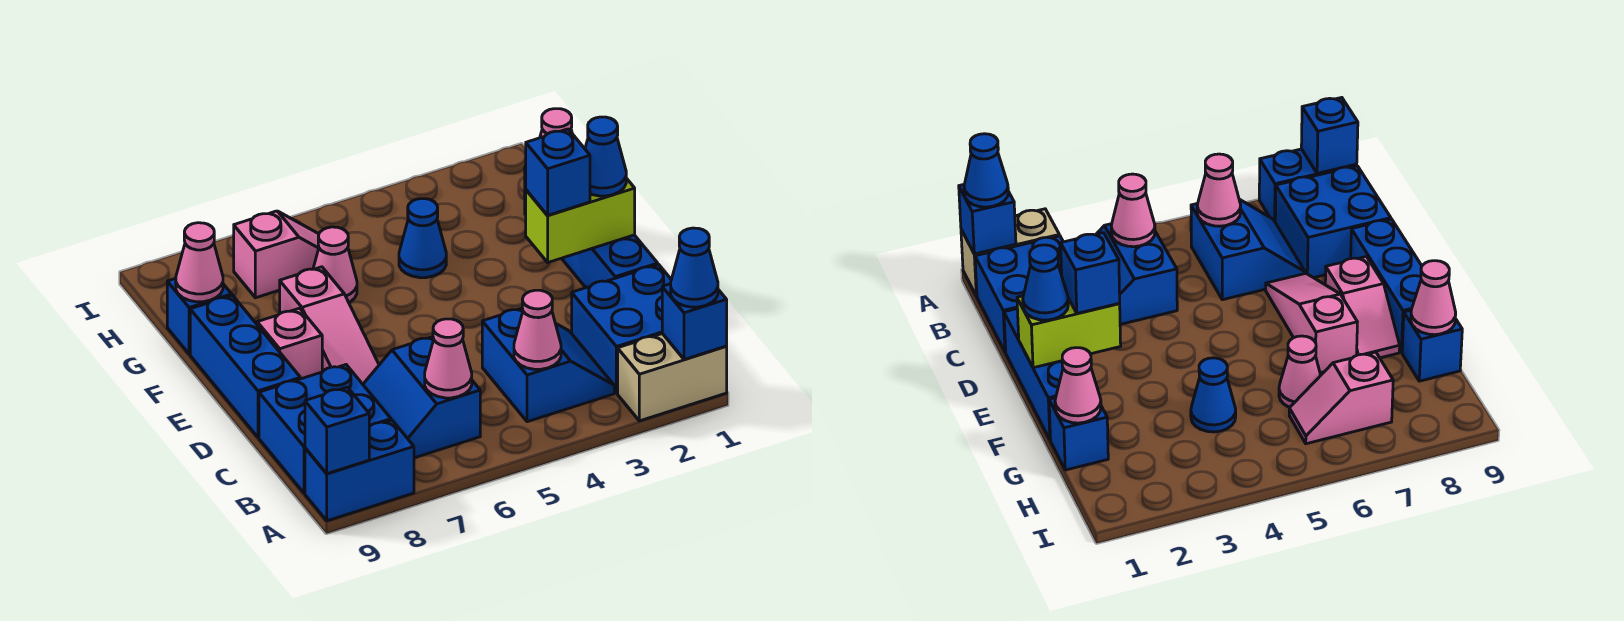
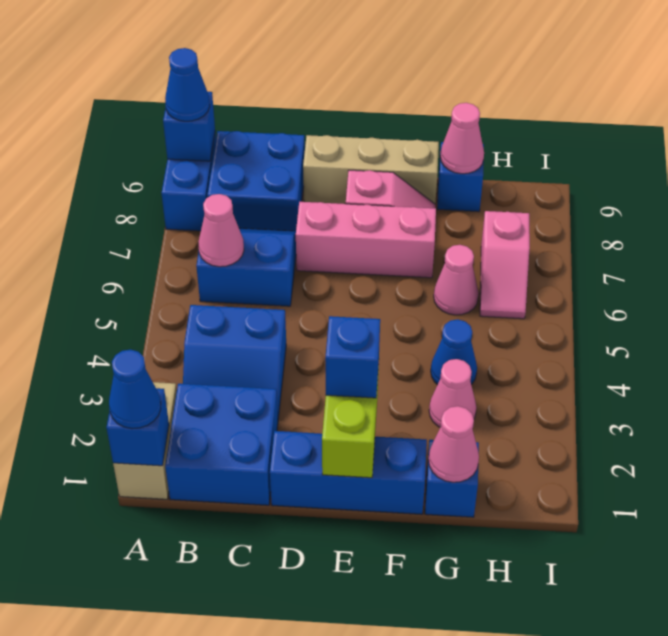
pink cone B4 level 2 -> pink cone G3 level 1
pink slope D7:F7 level 1 top F -> pink brick D7:F7 level 1
blue brick D9:F9 level 1 -> tan brick D9:F9 level 1
blue cone E1 level 3 -> blue cone A9 level 3

